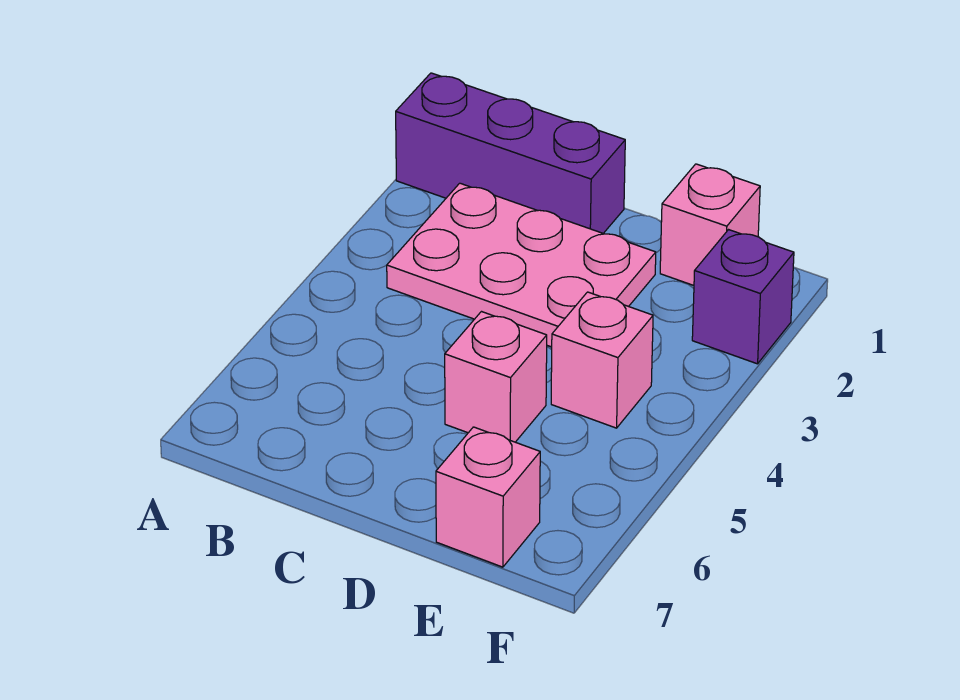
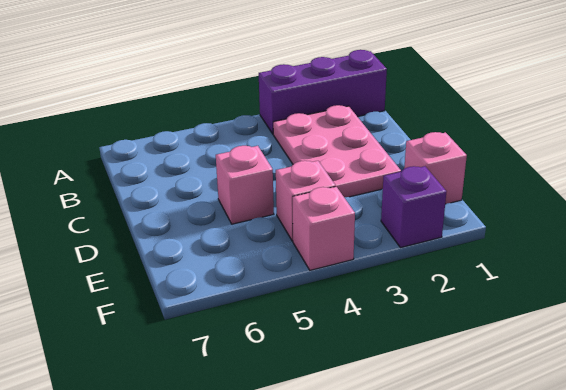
purple brick A1:C1 level 1 -> purple brick A1:A3 level 1
pink brick E7 level 1 -> pink brick F4 level 1

